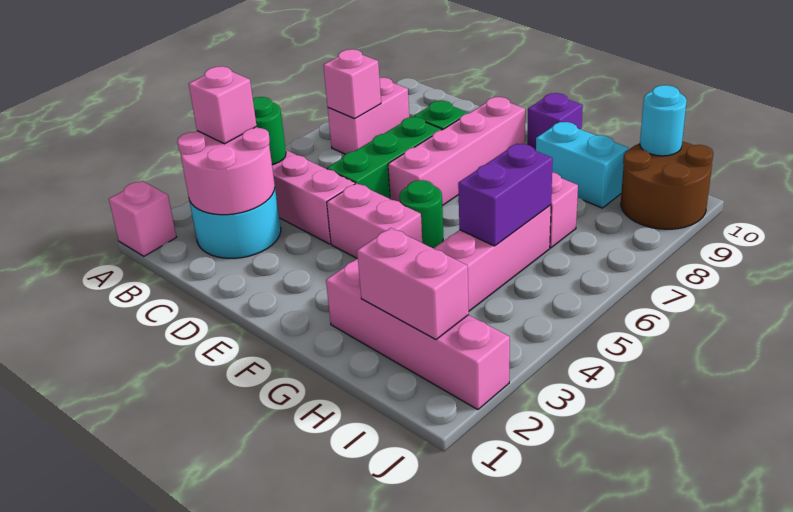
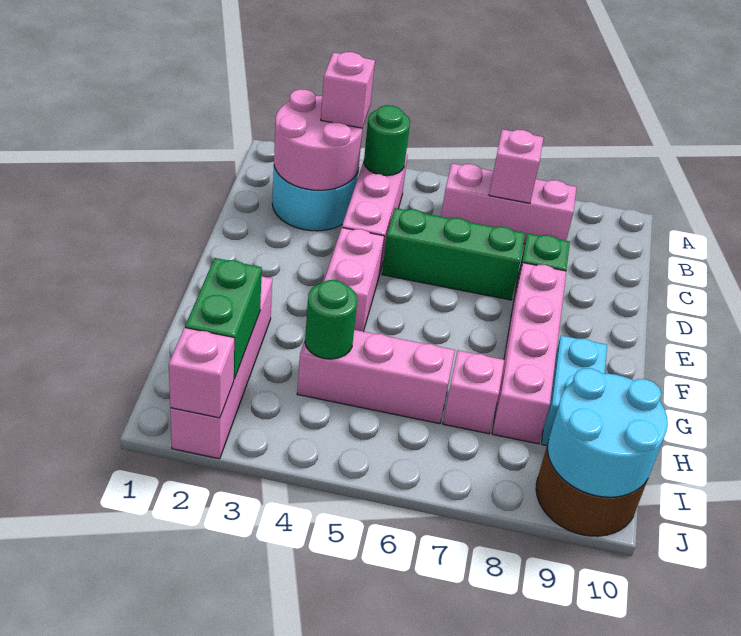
pink brick A1 level 1 -> pink brick J2 level 2
pink brick B7:B8 level 1 -> pink brick B6:B8 level 1
pink brick E6:E9 level 1 -> pink brick E8:H8 level 1
green round brick F5 level 1 -> green round brick H4 level 2
purple brick F10 level 1 -> none
pink brick H2:I2 level 2 -> green brick H2:I2 level 2
purple brick H5:H6 level 2 -> none
cyan round brick I10 level 2 -> cyan round brick I9:J10 level 2

